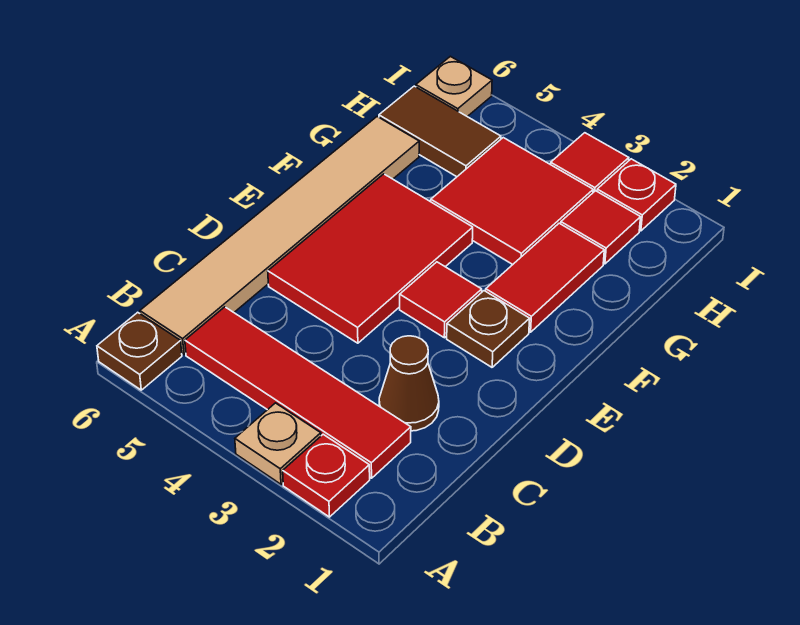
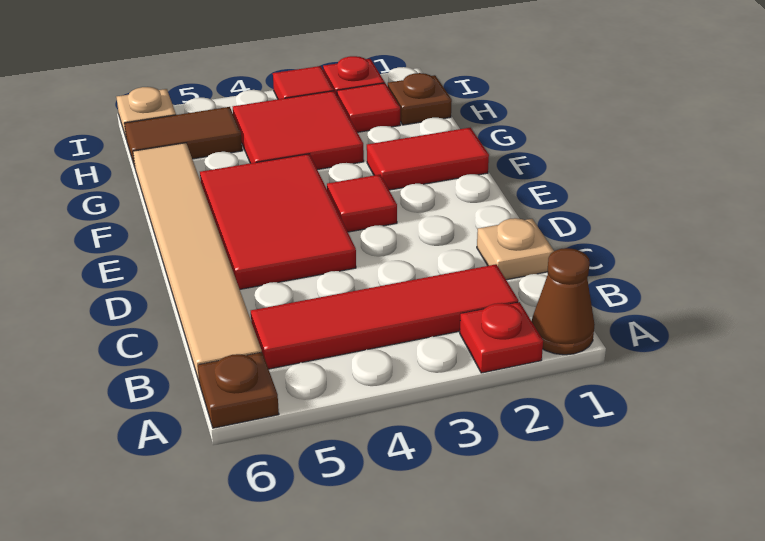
tan plate A3 level 1 -> tan plate C1 level 1
brown cone C2 level 1 -> brown cone A1 level 1
brown plate E2 level 1 -> brown plate H1 level 1
red tile F2:G2 level 1 -> red tile F1:F2 level 1

